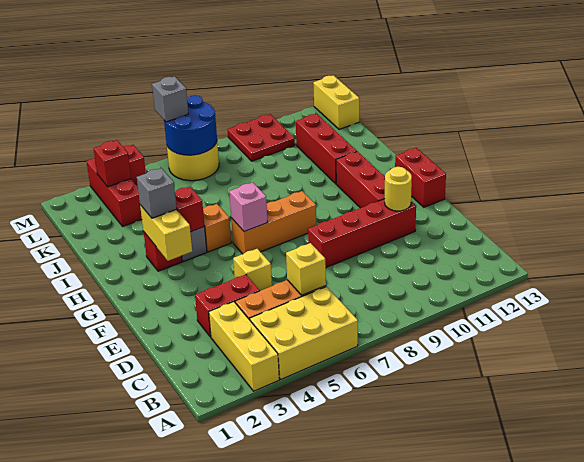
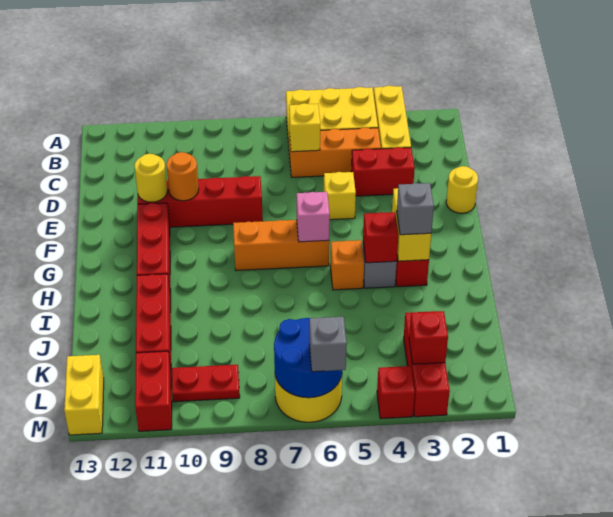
none -> yellow round brick E1 level 1
none -> orange round brick E10 level 2
red brick F13:G13 level 1 -> red brick L11:M11 level 1
red plate L9:M10 level 1 -> red plate L9:L10 level 1

